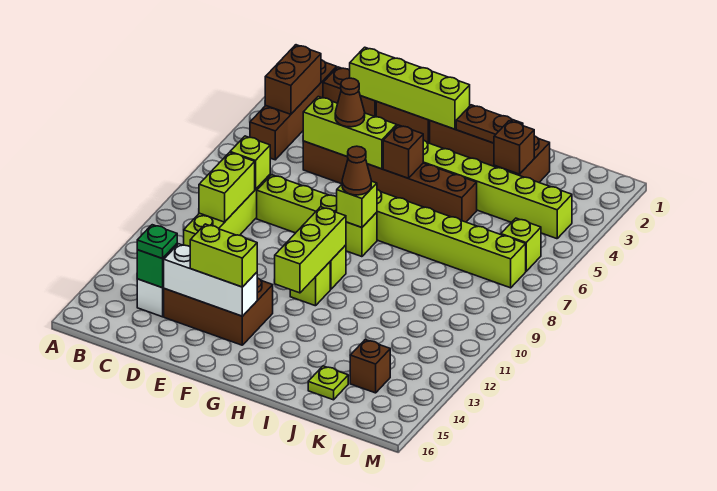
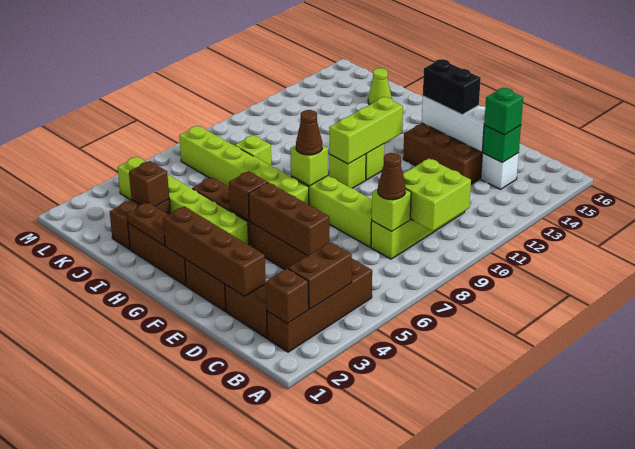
lime brick C9:C10 level 2 -> lime brick B9:C10 level 2
green plate C14 level 3 -> green brick C14 level 3
lime brick D2:G2 level 2 -> brown brick D2:G2 level 2
lime brick D5:F5 level 2 -> brown brick D5:F5 level 2
brown cone E5 level 3 -> brown cone C8 level 3
lime brick E14:F14 level 3 -> black brick E14:F14 level 3
lime plate J15 level 1 -> lime cone J15 level 1
brown brick K14 level 1 -> brown brick B2 level 2
lime brick L6 level 1 -> lime brick J8 level 1

